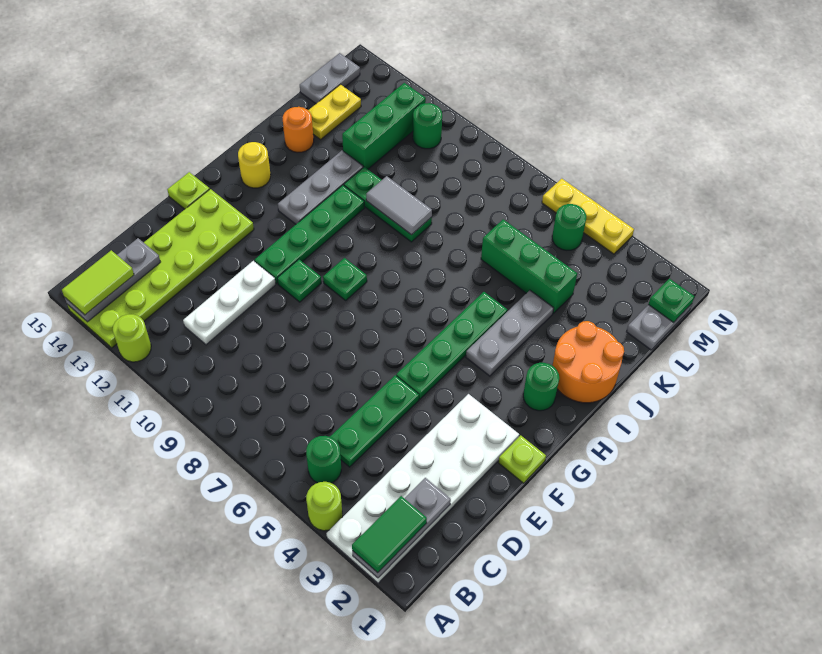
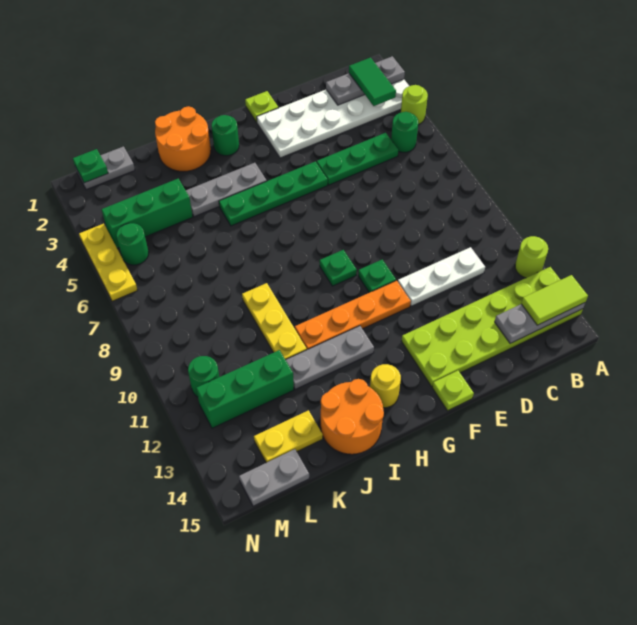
green tile A2:B2 level 3 -> green tile B2:B3 level 3
green plate F11:I11 level 1 -> orange plate F11:I11 level 1
green plate J9:J11 level 1 -> yellow plate J9:J11 level 1
grey tile J9:J10 level 2 -> none
orange round brick J14 level 1 -> orange round brick I14:J15 level 1
green brick K4:K6 level 1 -> green brick K4:M4 level 1

